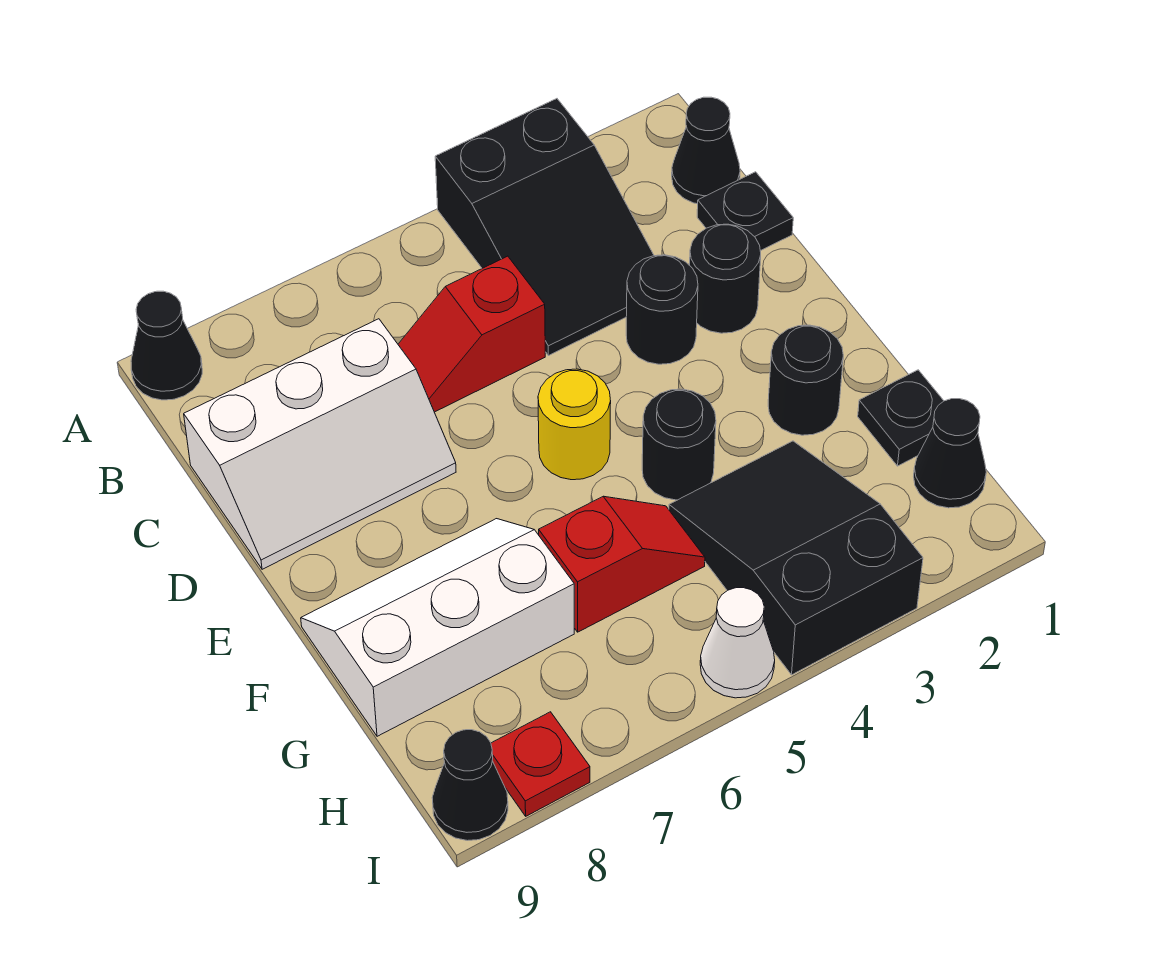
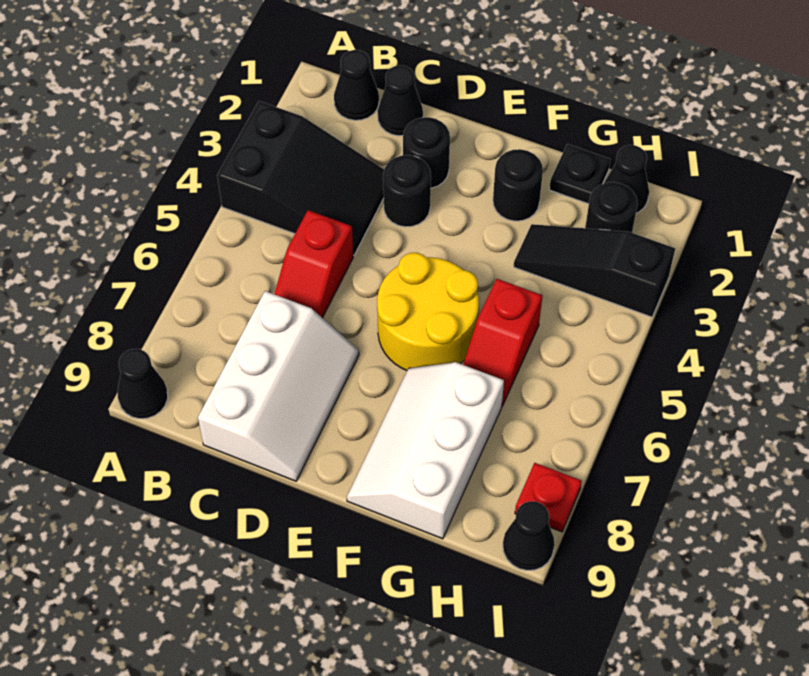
black plate C1 level 1 -> black cone C1 level 1
yellow round brick E5 level 1 -> yellow round brick E5:F6 level 1
black round brick F4 level 1 -> black round brick H2 level 1
black slope G3:I4 level 1 top I -> black slope G3:I3 level 1 top I
red slope G5:G6 level 1 top 6 -> red slope G5:G6 level 1 top 5
white cone I5 level 1 -> none

